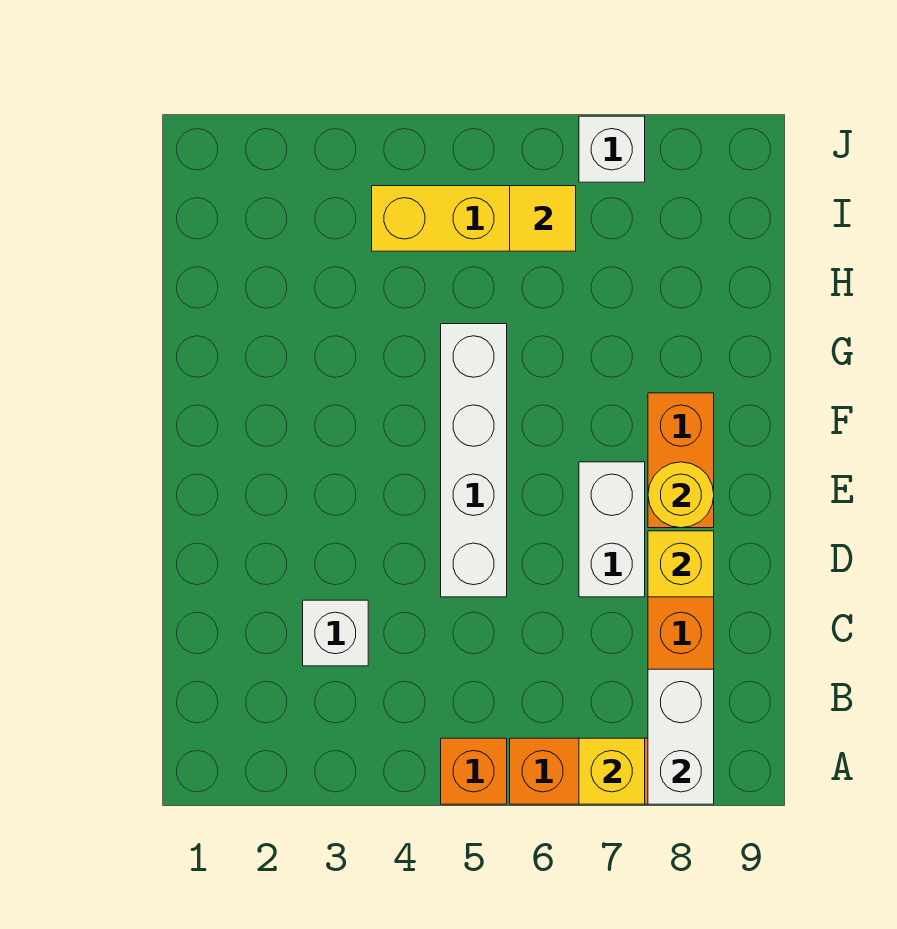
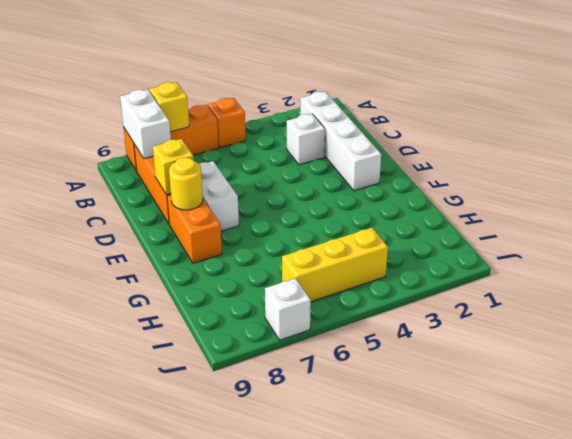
white brick D5:G5 level 1 -> white brick B2:E2 level 1
yellow tile I6 level 2 -> none

